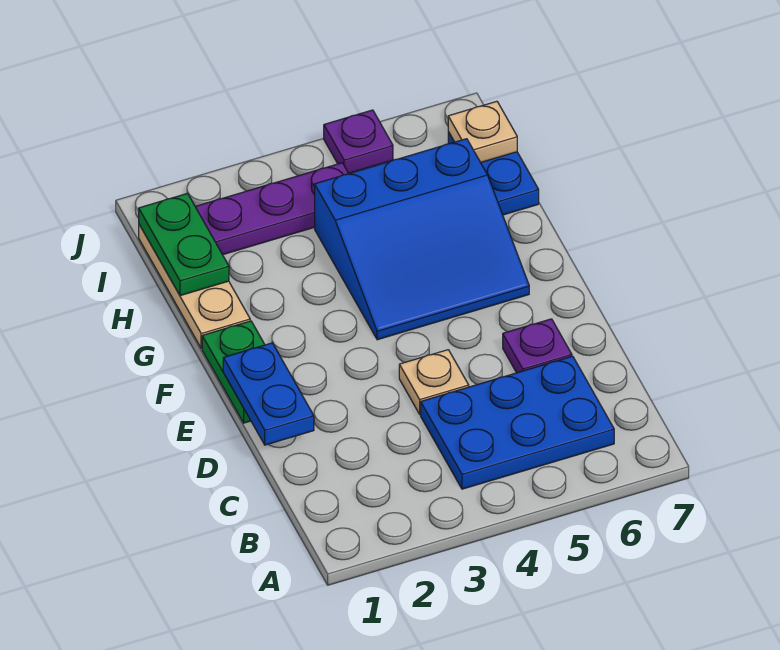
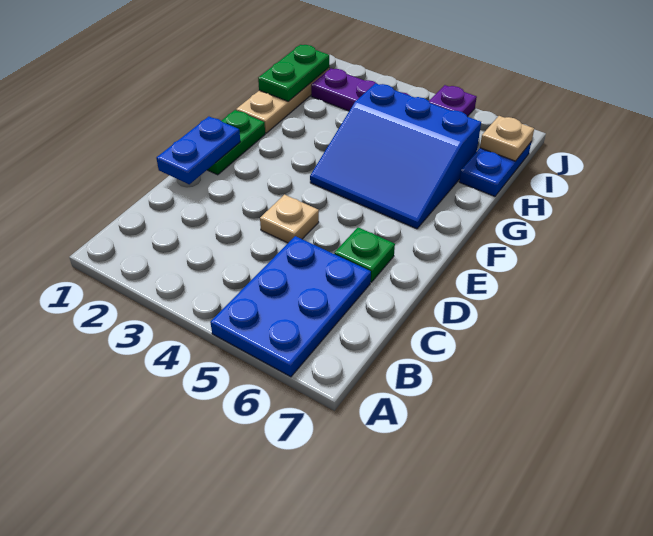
blue plate B4:C6 level 1 -> blue plate A5:C6 level 1
purple plate D6 level 1 -> green plate D6 level 1

